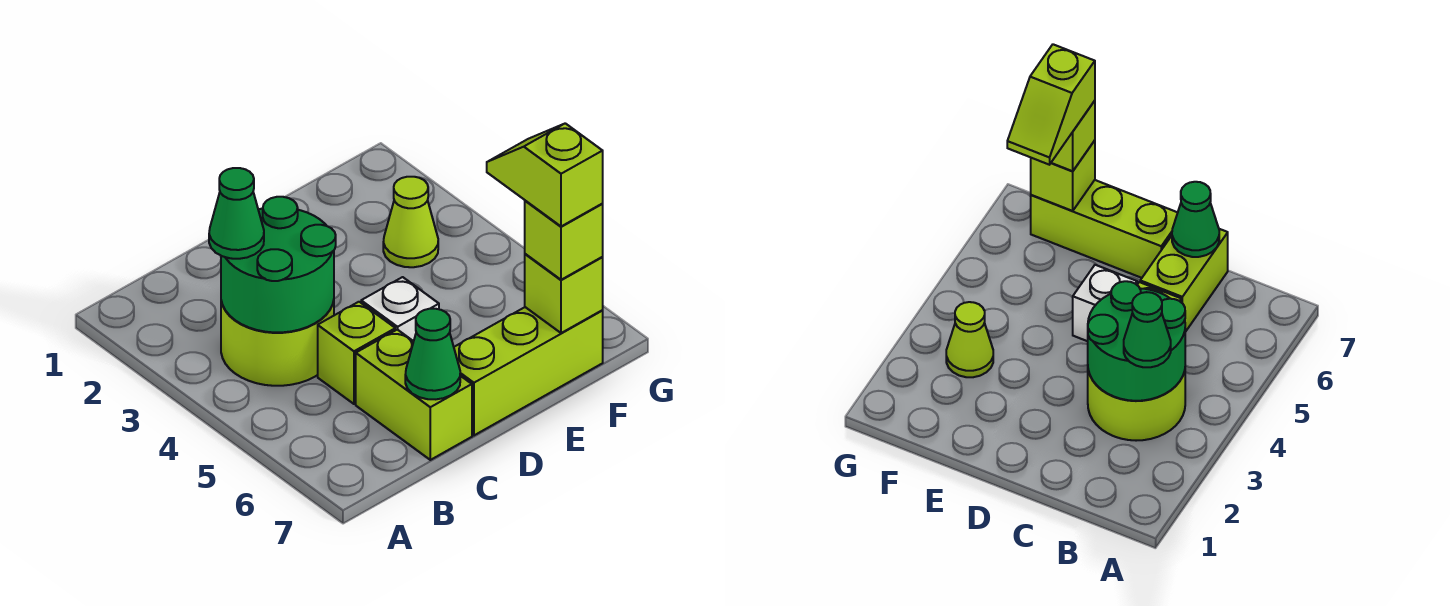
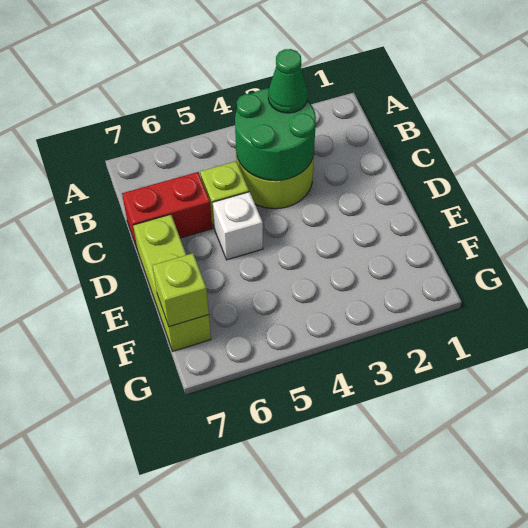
lime brick C6:C7 level 1 -> red brick C6:C7 level 1
green cone C7 level 2 -> none
lime cone F3 level 1 -> none
lime slope F6:F7 level 4 top 7 -> none
lime brick F7 level 3 -> none

